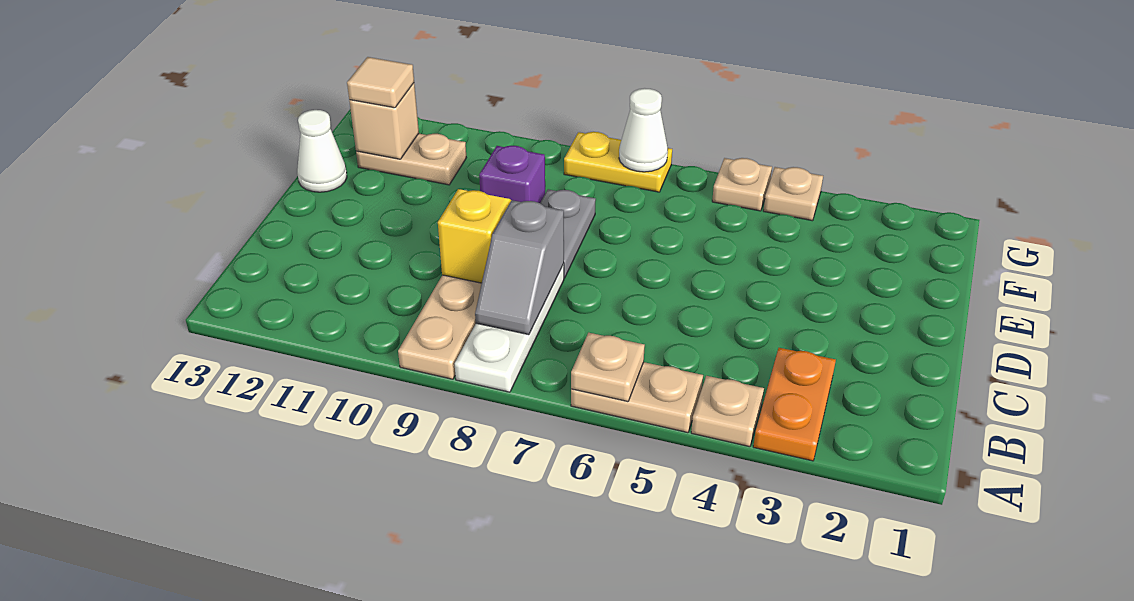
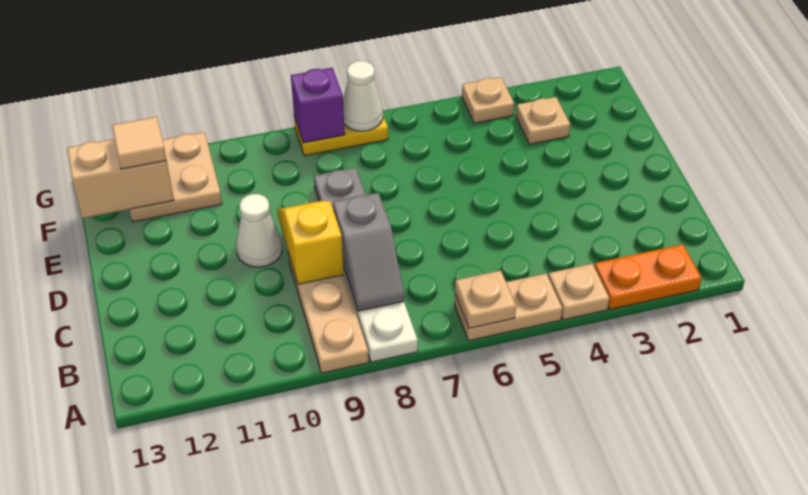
orange plate A3:B3 level 1 -> orange plate A2:A3 level 1
purple brick E9 level 1 -> purple brick G8 level 2
white cone E13 level 1 -> white cone D10 level 1
tan plate F11:F12 level 1 -> tan plate F11:G12 level 1
tan brick F12 level 2 -> tan brick F12:F13 level 2
tan plate G5 level 1 -> tan plate F3 level 1

